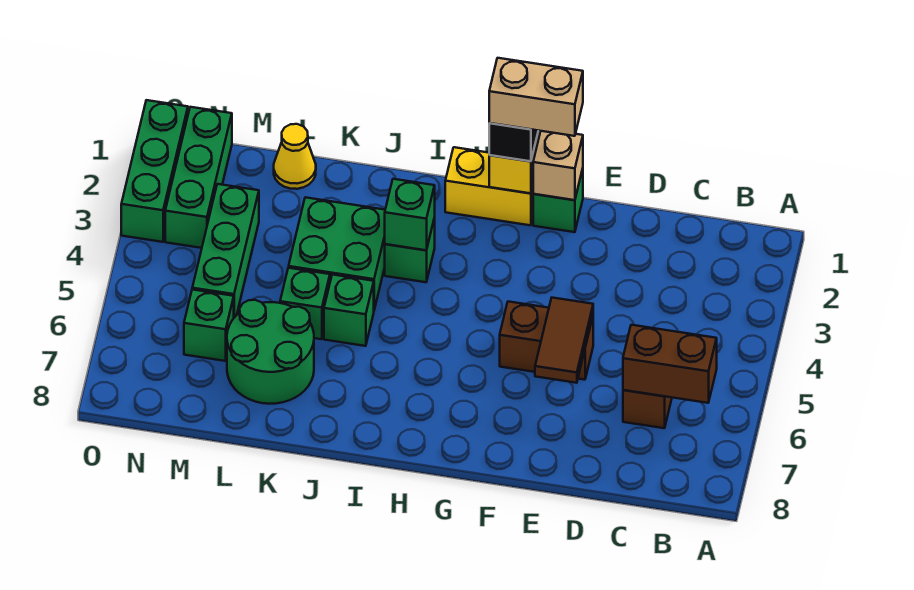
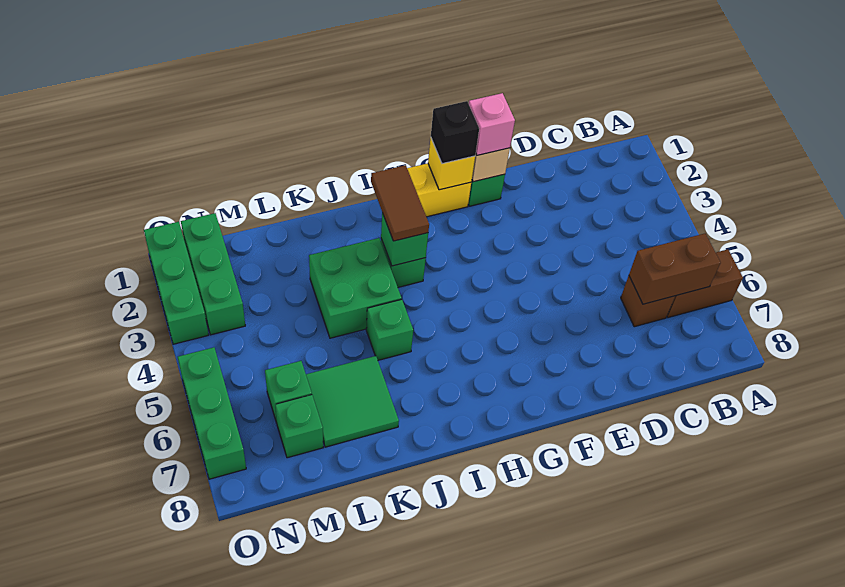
brown brick E5:F5 level 1 -> brown brick A6:B6 level 1
brown tile E5:E6 level 2 -> brown tile I2:I3 level 3
none -> pink brick F1 level 3
tan brick F1:G1 level 4 -> none
green brick K5 level 1 -> green brick M7 level 1
green round brick K6:L7 level 1 -> green tile K6:L7 level 1
yellow cone L1 level 1 -> none
green brick M3:M5 level 1 -> green brick O5:O7 level 1

